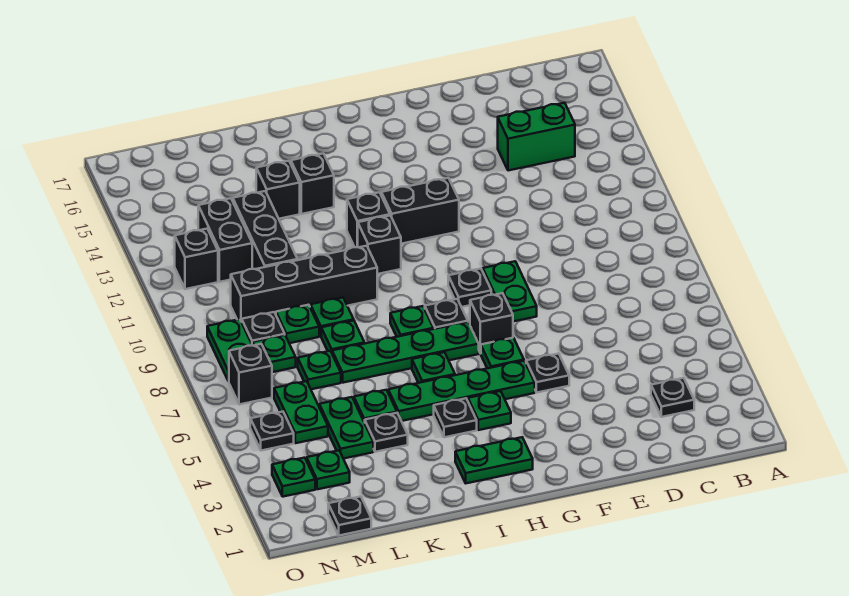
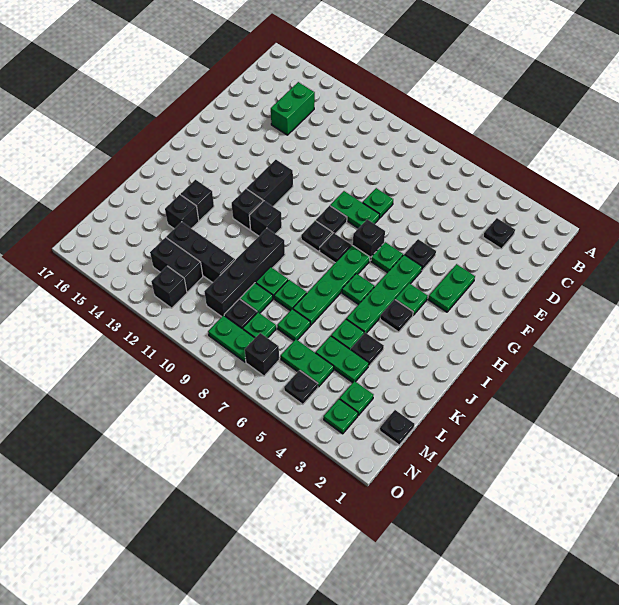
green plate H2:I2 level 1 -> green plate F3:G3 level 1
none -> black plate H9 level 1
green plate I8 level 1 -> green plate E8 level 1

